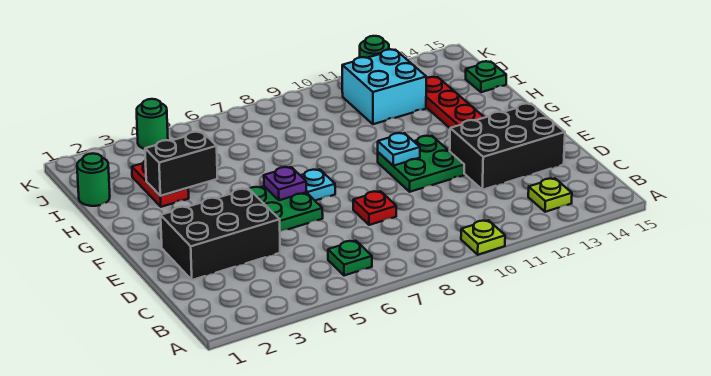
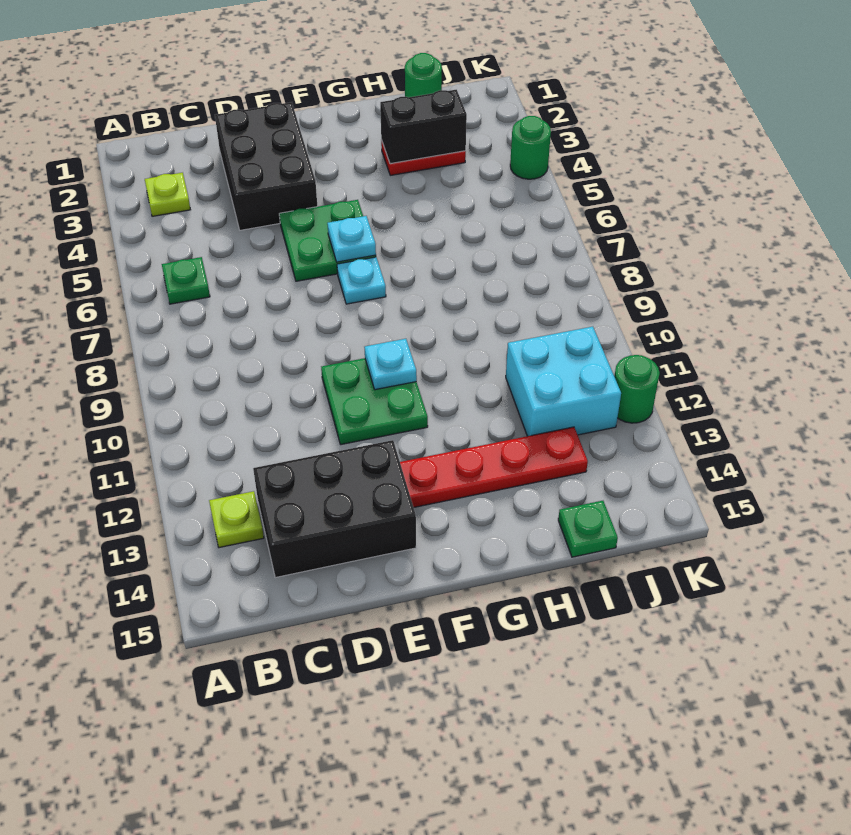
lime plate A10 level 1 -> lime plate B3 level 1
red plate D8 level 1 -> none
black brick D12:E14 level 1 -> black brick C13:E14 level 1
purple plate F6 level 2 -> cyan plate F6 level 2
black brick H3:H4 level 2 -> black brick H3:I3 level 2

